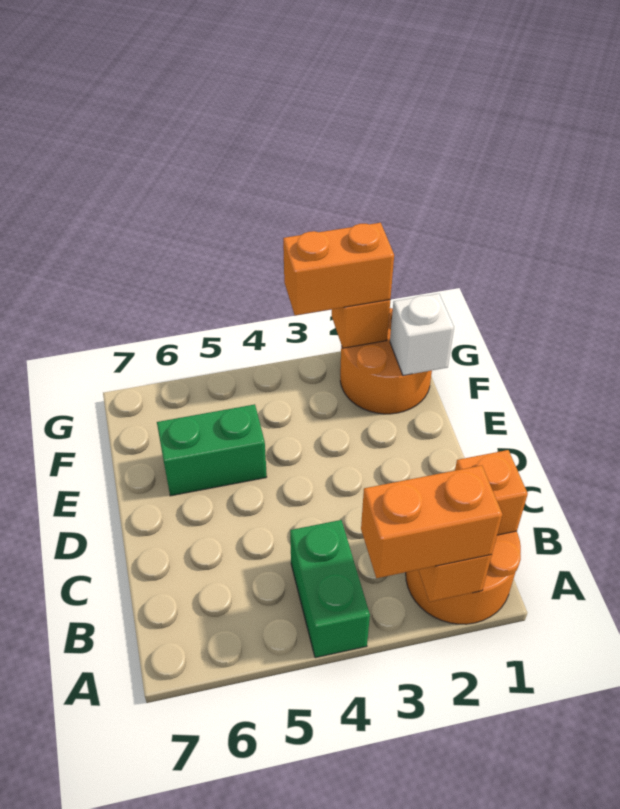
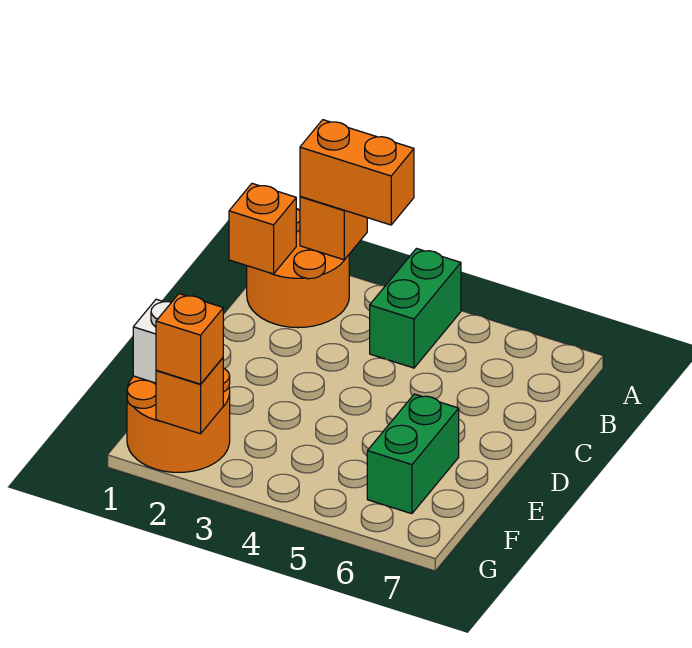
green brick E5:E6 level 1 -> green brick E6:F6 level 1
orange brick G2:G3 level 3 -> orange brick G2 level 3

